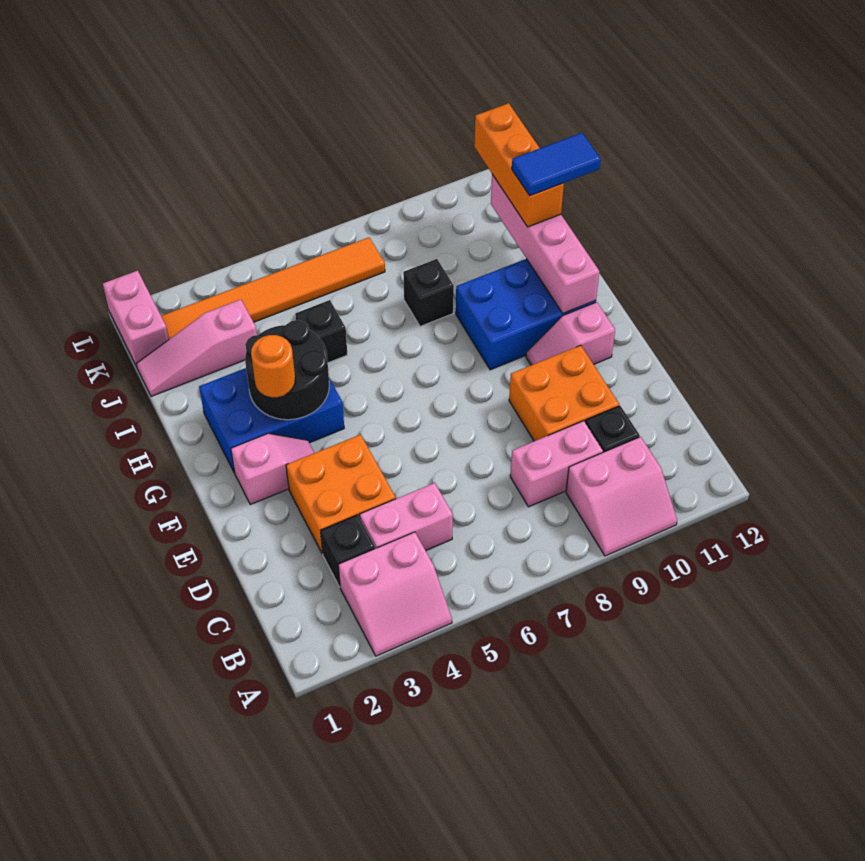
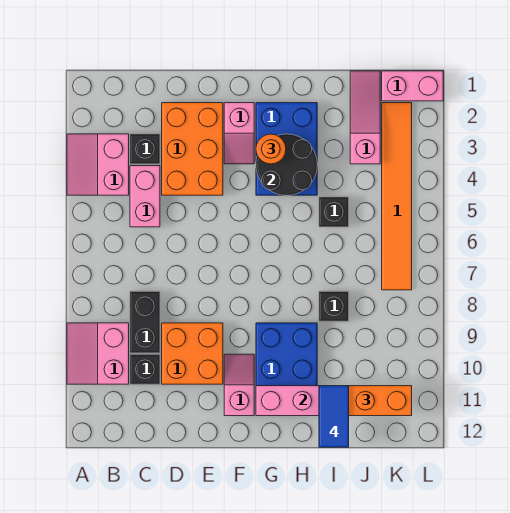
pink brick C8:C9 level 1 -> black brick C8:C9 level 1
orange brick D3:E4 level 1 -> orange brick D2:E4 level 1

